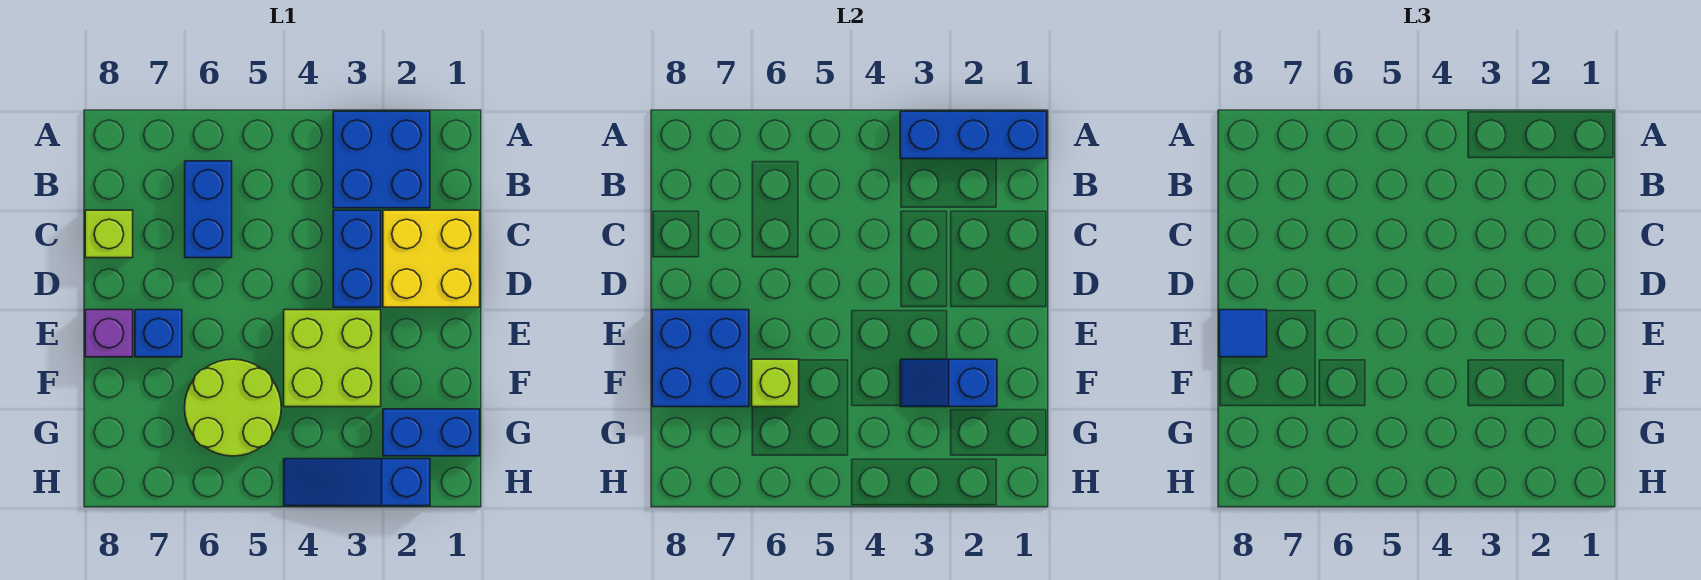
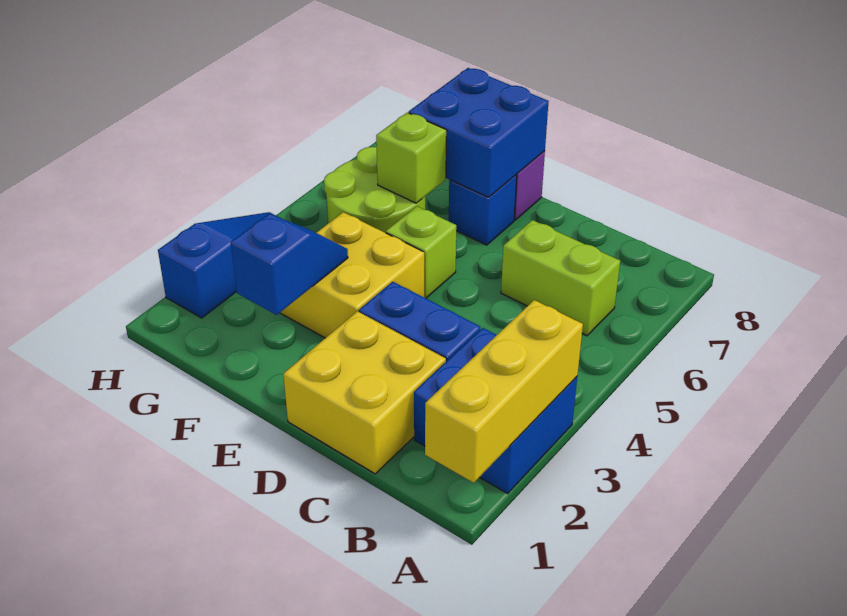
blue brick A1:A3 level 2 -> yellow brick A1:A3 level 2
blue brick B6:C6 level 1 -> lime brick B6:C6 level 1
lime brick C8 level 1 -> lime brick E5 level 1
lime brick E3:F4 level 1 -> yellow brick E3:F4 level 1
blue tile E8 level 3 -> none
blue brick G1:G2 level 1 -> none

